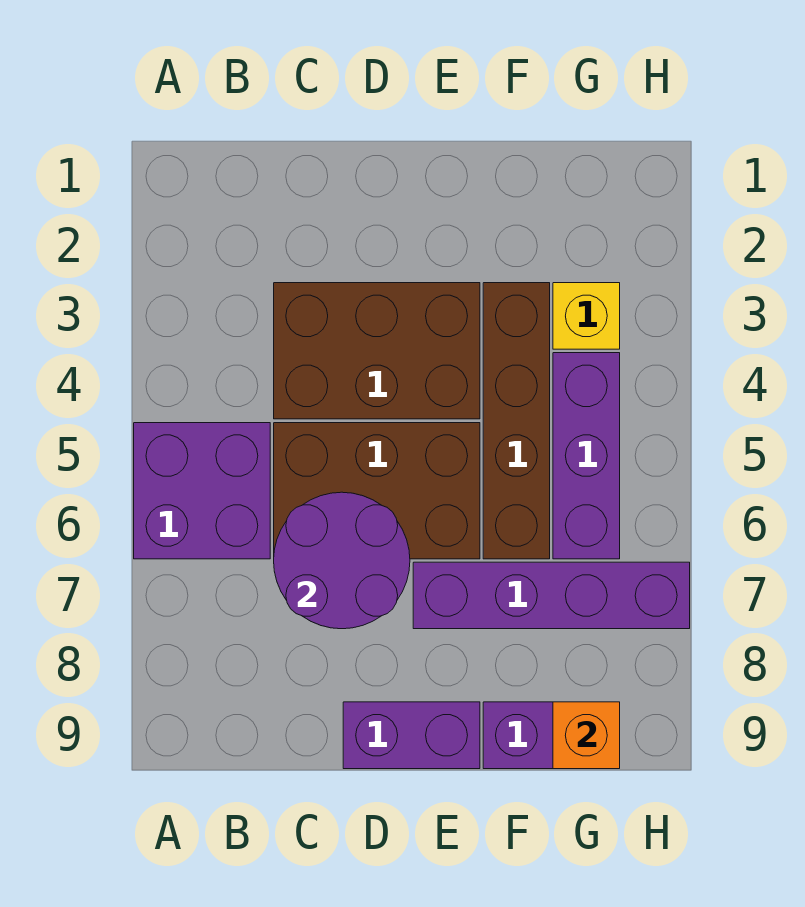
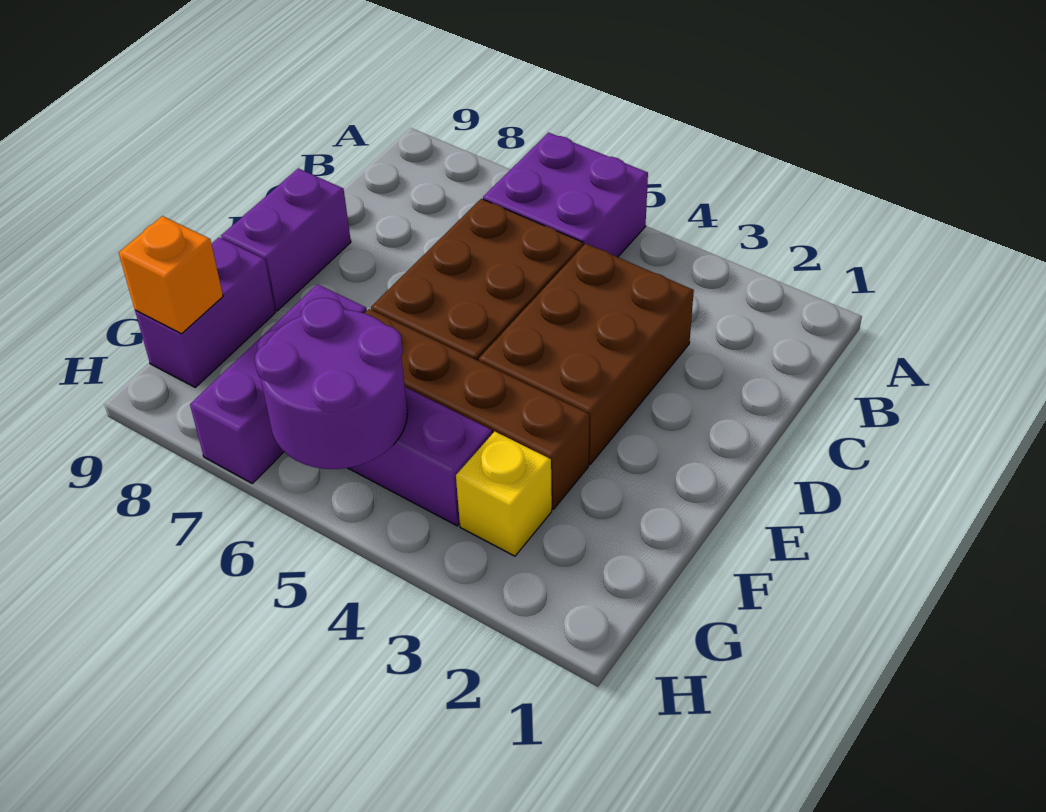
purple round brick C6:D7 level 2 -> purple round brick G5:H6 level 2
purple brick E7:H7 level 1 -> purple brick F7:H7 level 1

